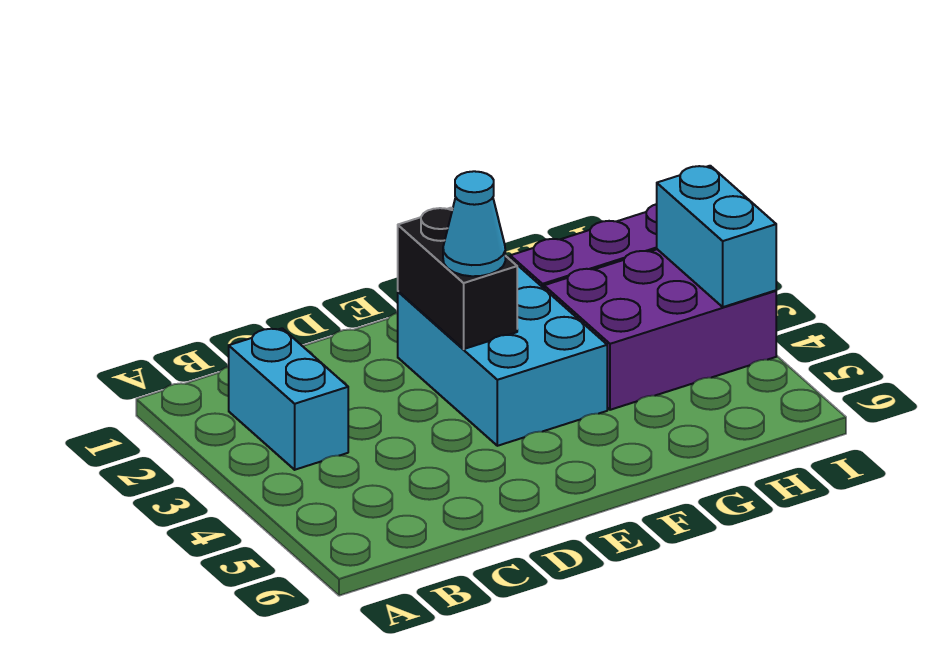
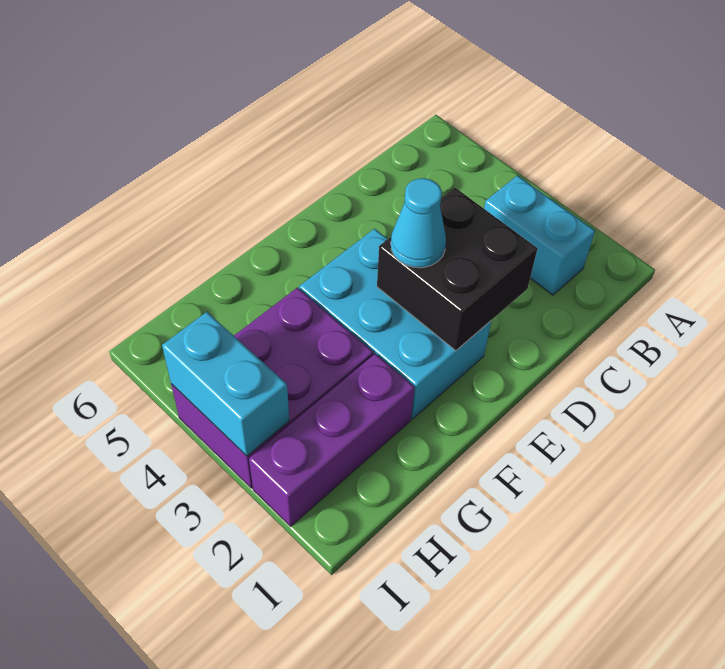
black brick E2:E3 level 2 -> black brick D2:E3 level 2

